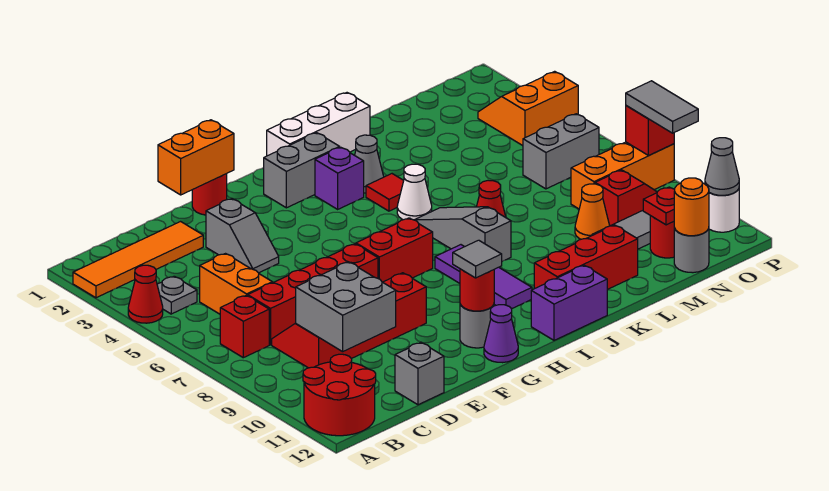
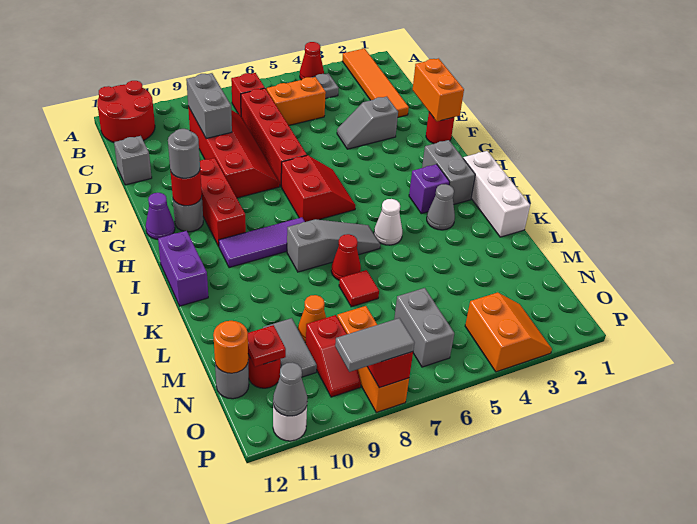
grey brick C9:D10 level 2 -> grey brick C9:D9 level 2
grey tile G11 level 3 -> grey round brick G11 level 3
red tile J4 level 1 -> red tile L7 level 1
red brick J11:L11 level 1 -> red brick F10:H10 level 1

